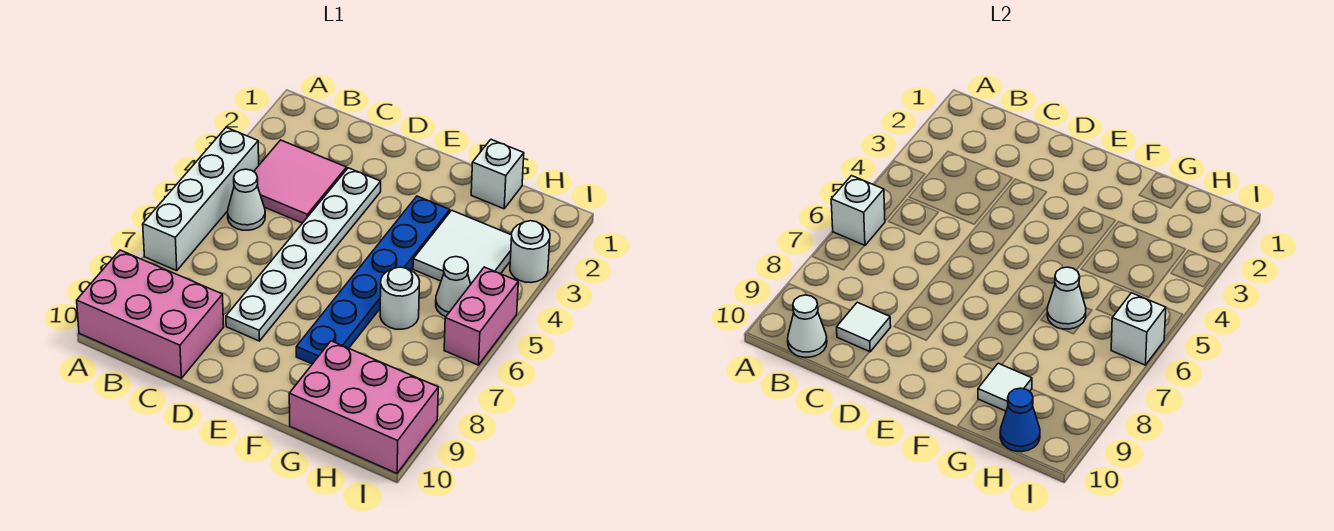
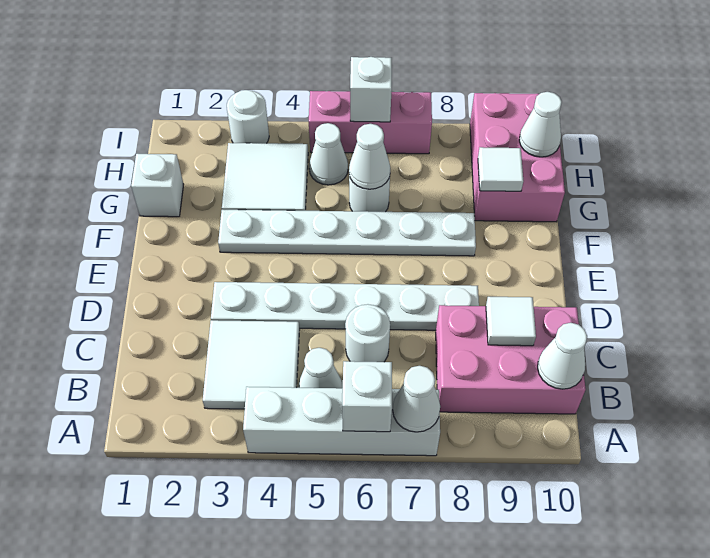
none -> white cone A7 level 2
pink brick A9:C10 level 1 -> pink brick B8:C10 level 1
pink tile B3:C4 level 1 -> white tile B3:C4 level 1
none -> white round brick C6 level 1
blue plate F3:F8 level 1 -> white plate F3:F8 level 1
blue cone H10 level 2 -> white cone H10 level 2
pink brick I5:I6 level 1 -> pink brick I5:I7 level 1

